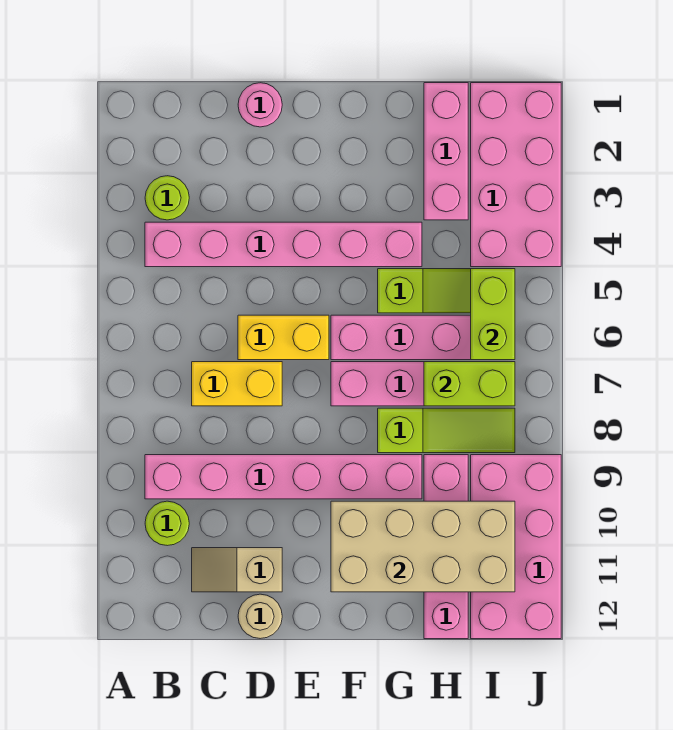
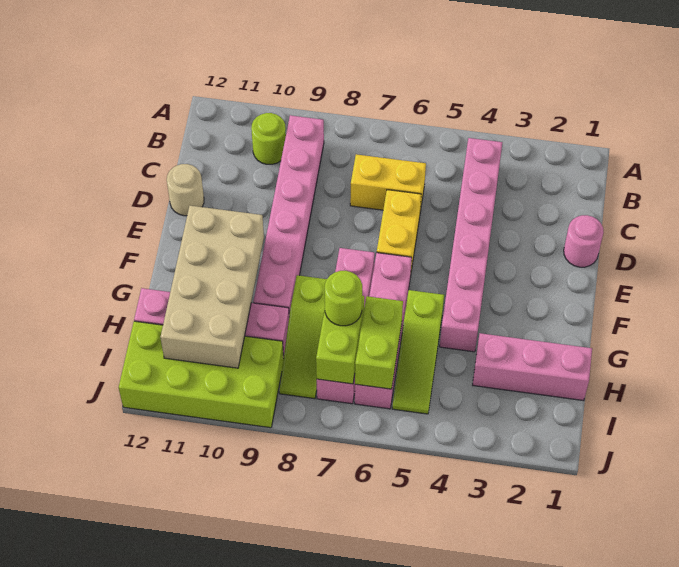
lime round brick B3 level 1 -> lime round brick H7 level 3
yellow brick C7:D7 level 1 -> yellow brick C6:C7 level 1
tan slope C11:D11 level 1 top D -> none
pink brick I1:J4 level 1 -> none
lime brick I5:I6 level 2 -> lime brick H6:I6 level 2
pink brick I9:J12 level 1 -> lime brick I9:J12 level 1

